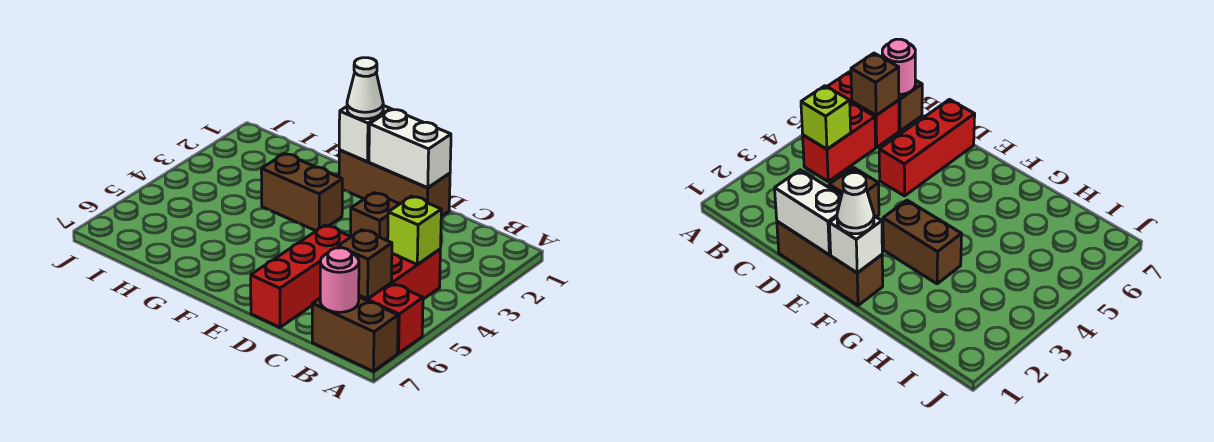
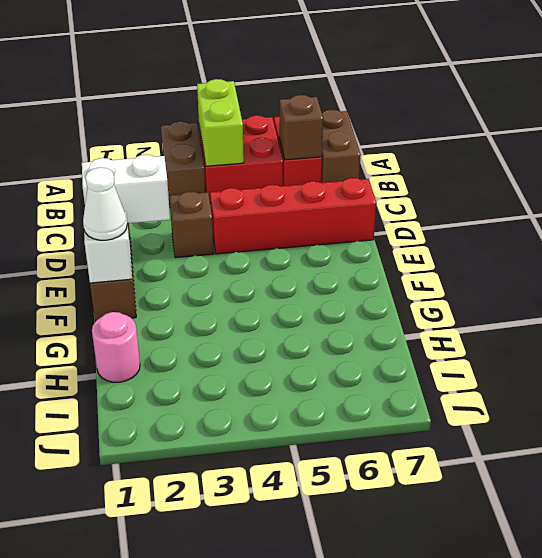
red brick B4:B5 level 1 -> red brick A4:B5 level 1
lime brick B4 level 2 -> lime brick A4:B4 level 2
pink round brick B7 level 2 -> pink round brick H1 level 1
white brick D1:E1 level 2 -> white brick D1:D2 level 2
red brick D5:D7 level 1 -> red brick D4:D7 level 1
brown brick F3:G3 level 1 -> brown brick A3:B3 level 1

